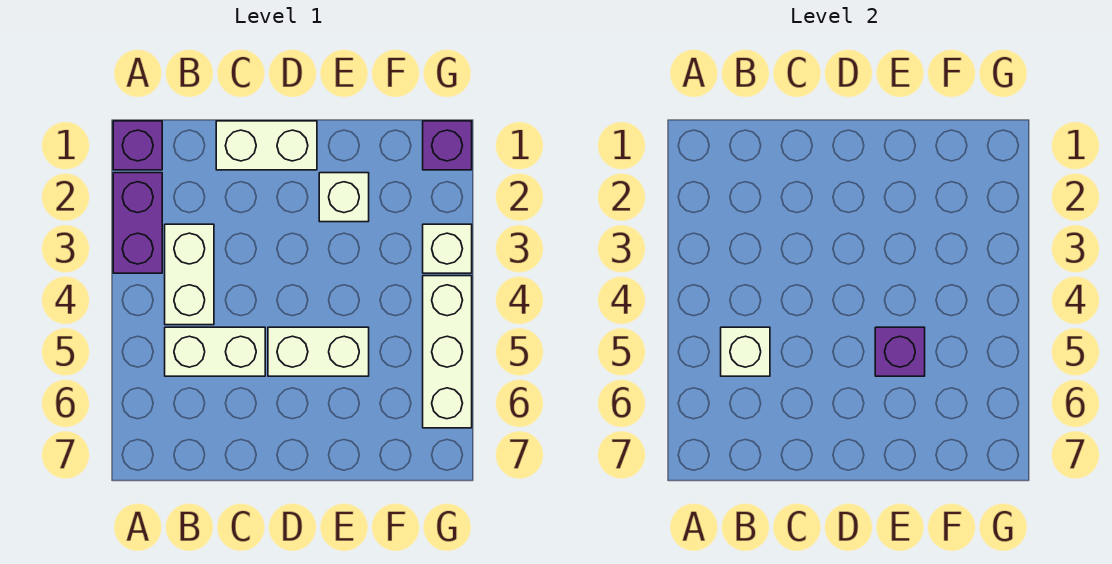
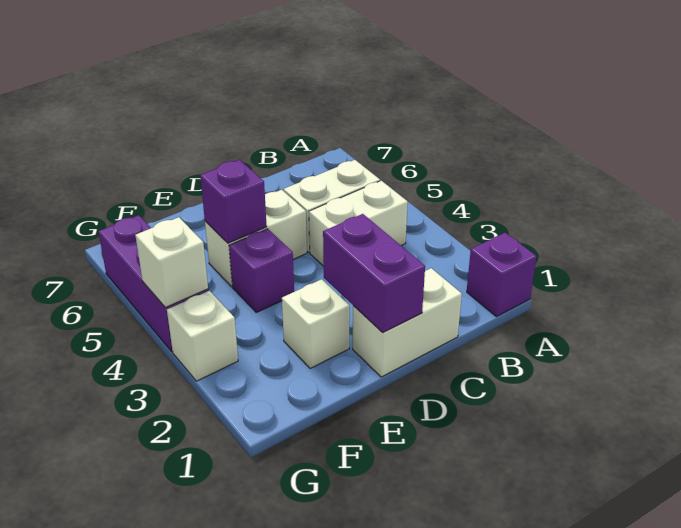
purple brick A2:A3 level 1 -> purple brick D1:D2 level 2
white brick B3:B4 level 1 -> white brick B4:C4 level 1
white brick B5 level 2 -> white brick G4 level 2
purple brick G1 level 1 -> purple brick E4 level 1
white brick G4:G6 level 1 -> purple brick G4:G6 level 1

